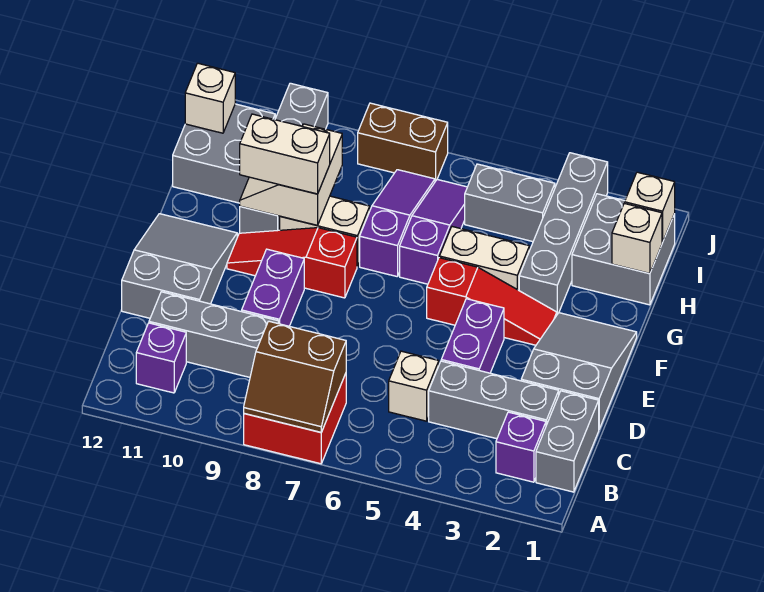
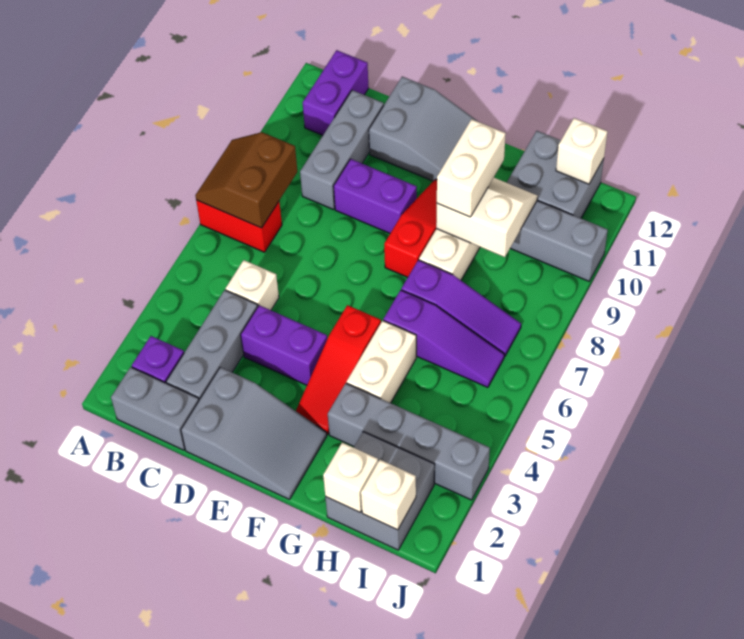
red brick A7:B8 level 1 -> red brick A7:B7 level 1
purple brick B11 level 1 -> purple brick B11:B12 level 1
grey brick I4:I5 level 1 -> none
brown brick J7:J8 level 1 -> none

